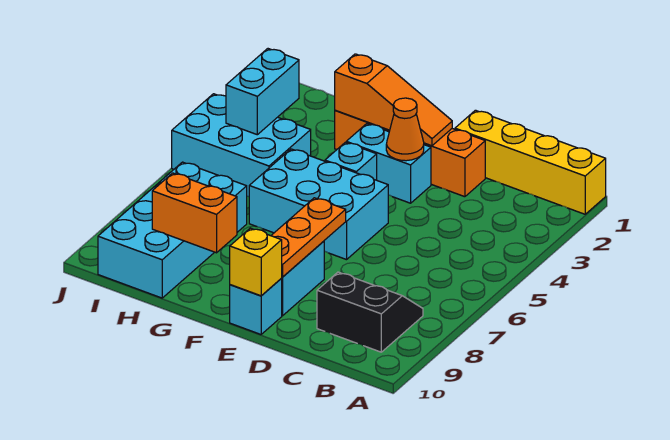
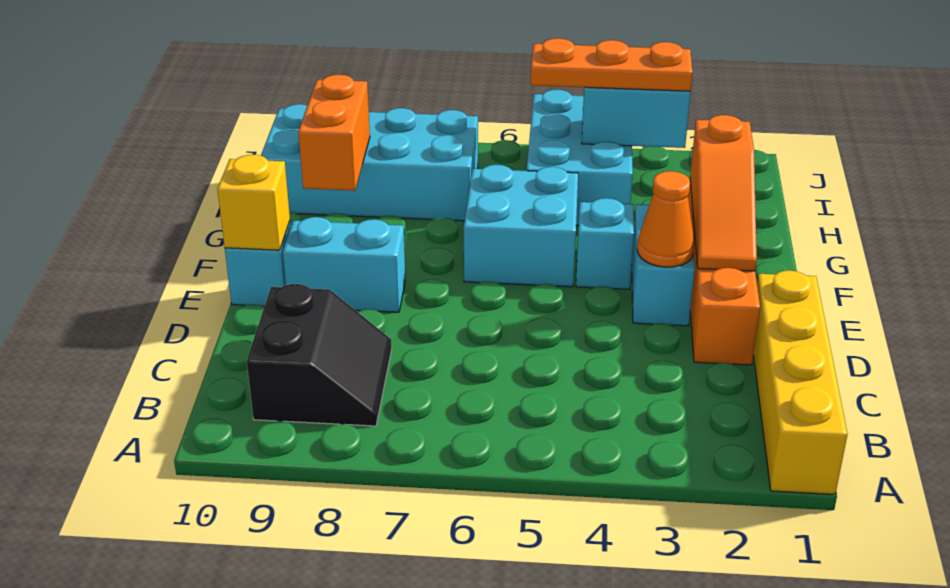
cyan brick E5:G6 level 1 -> cyan brick F5:G6 level 1
orange plate E7:E9 level 2 -> orange plate I3:I5 level 3

